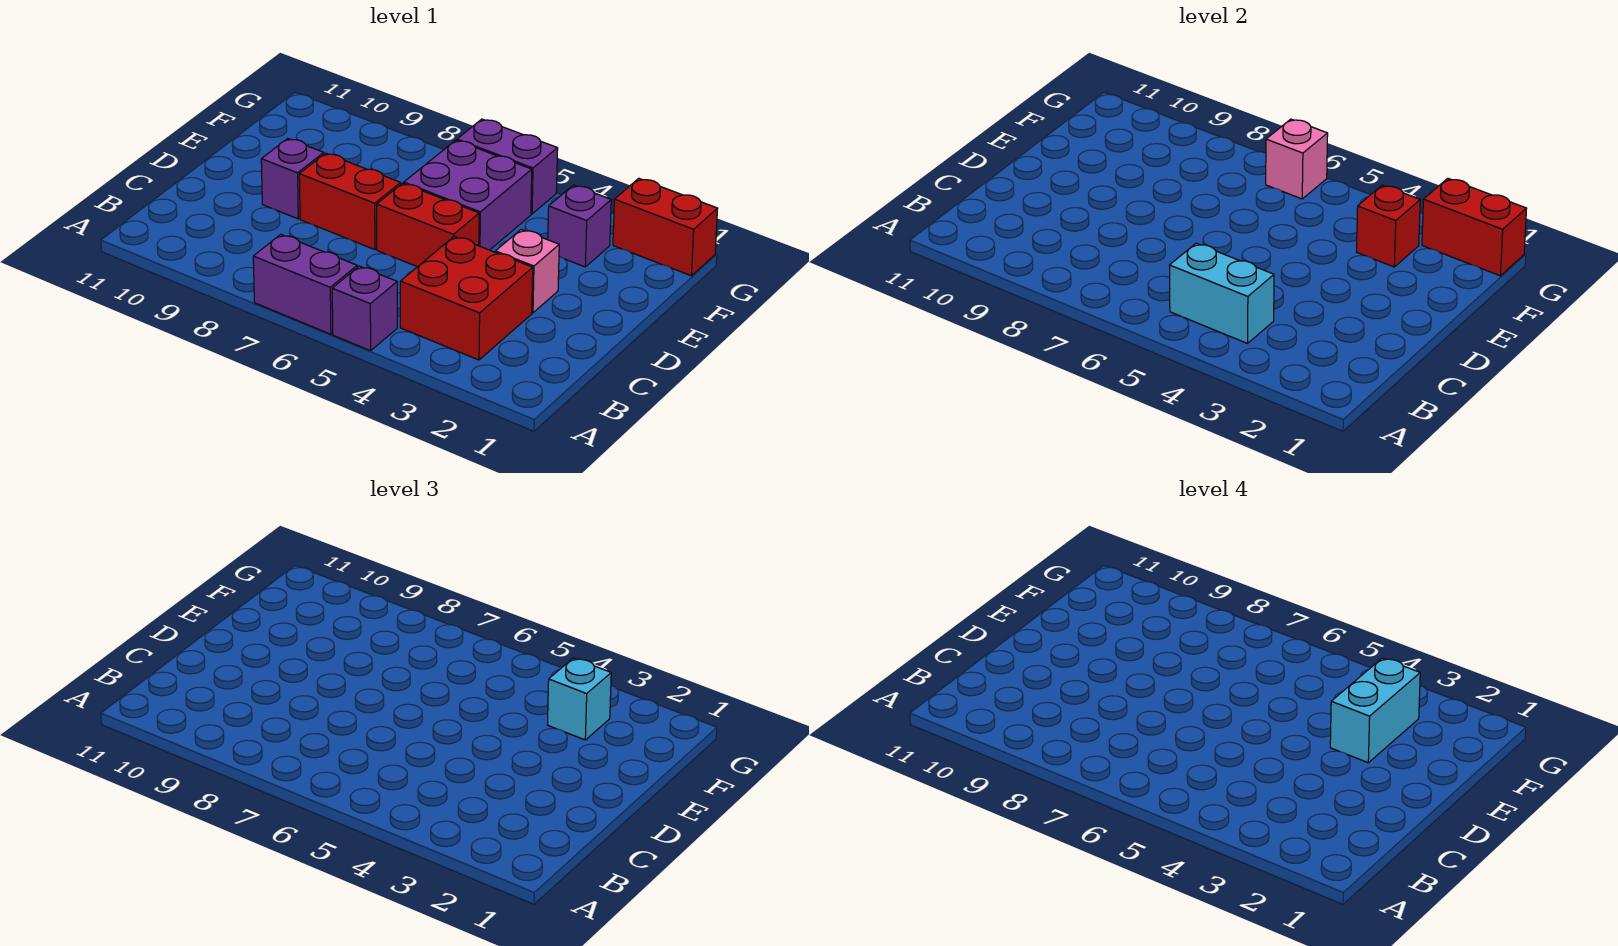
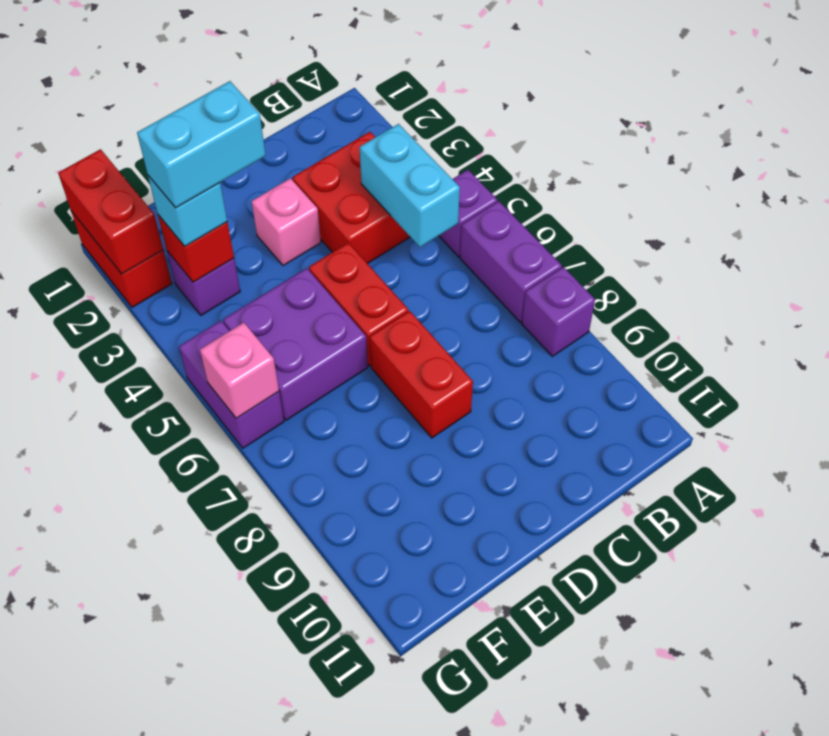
purple brick D9 level 1 -> purple brick A8 level 1

